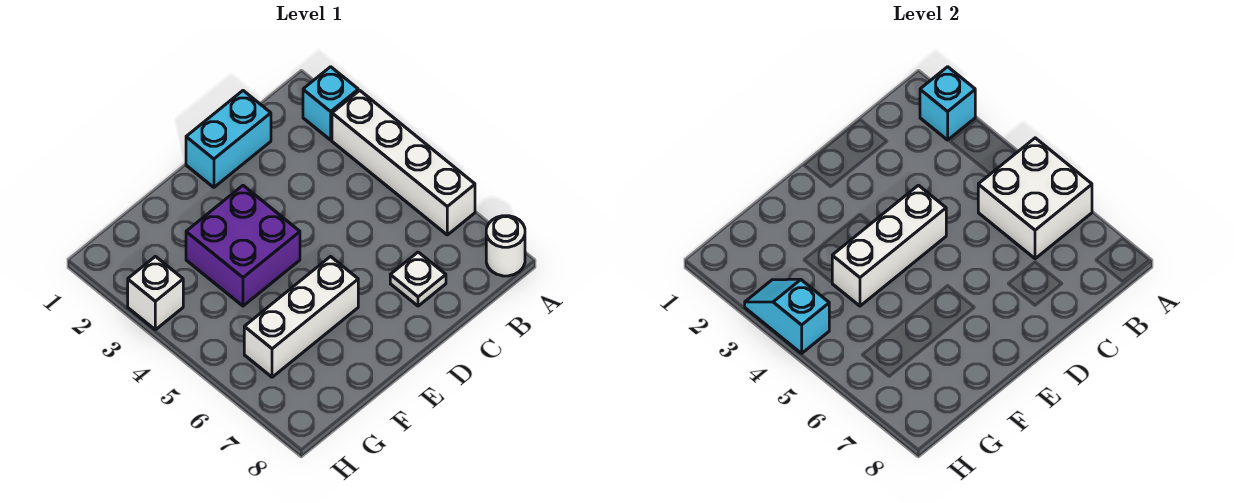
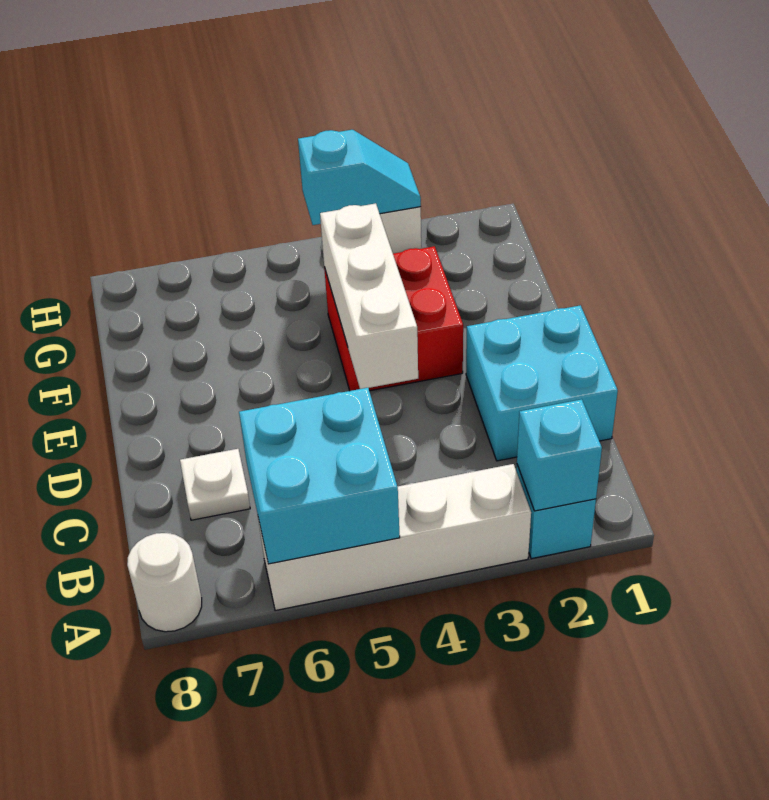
white brick A5:B6 level 2 -> cyan brick A5:B6 level 2
cyan brick C1:D1 level 1 -> cyan brick C1:D2 level 1
purple brick E3:F4 level 1 -> red brick E3:F4 level 1
white brick E6:G6 level 1 -> none

